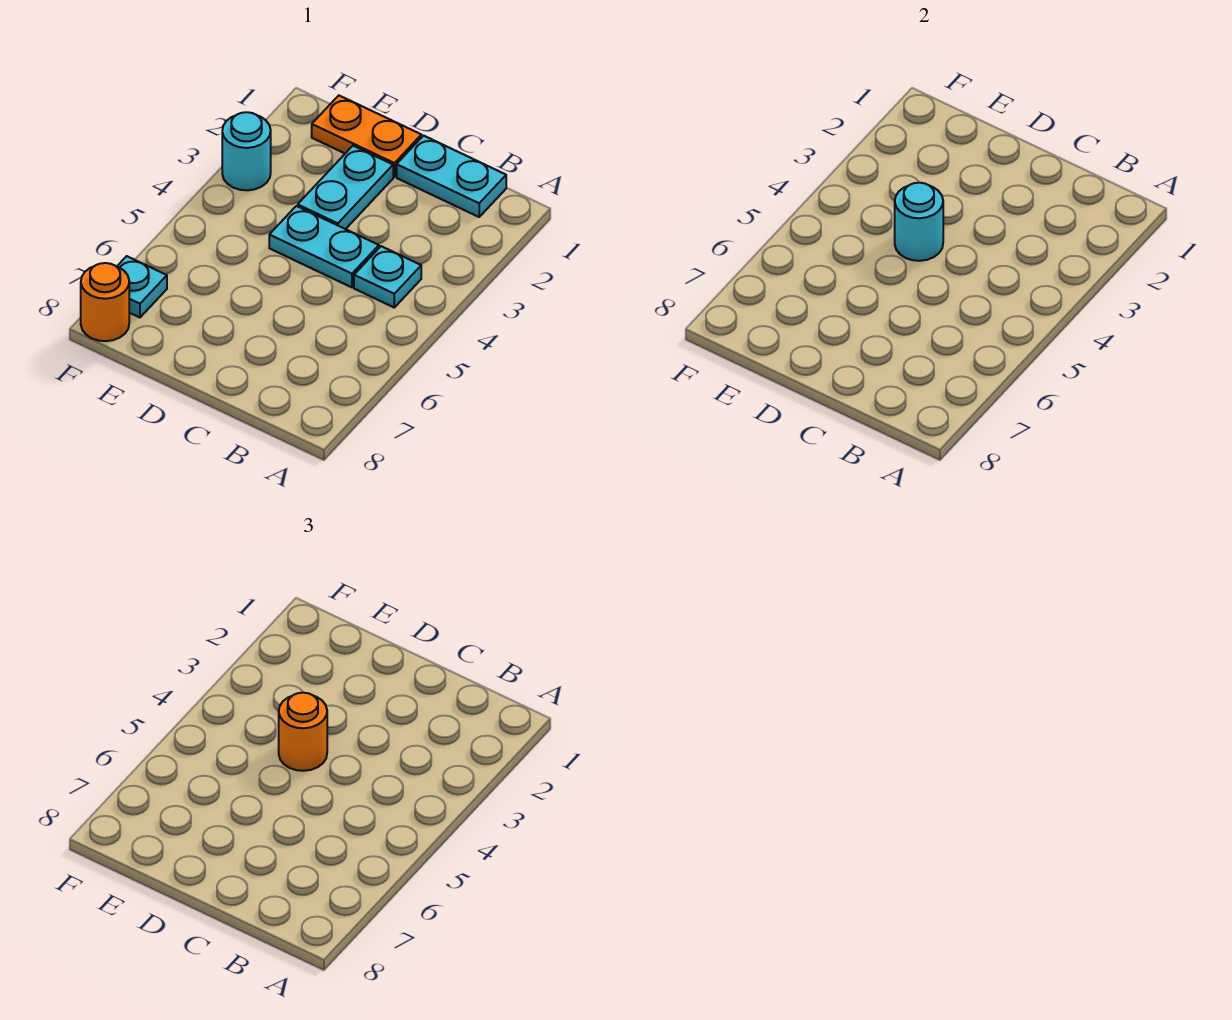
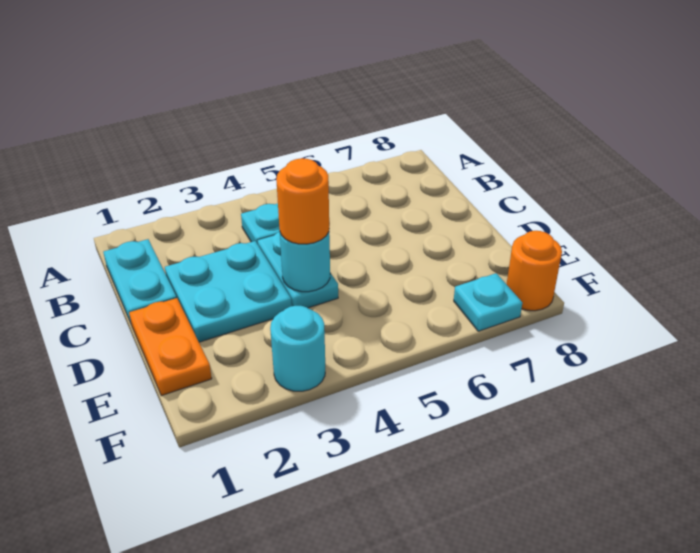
cyan plate D2:D3 level 1 -> cyan plate C2:D3 level 1

